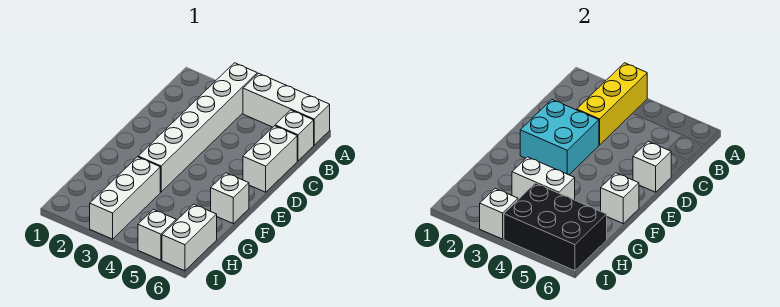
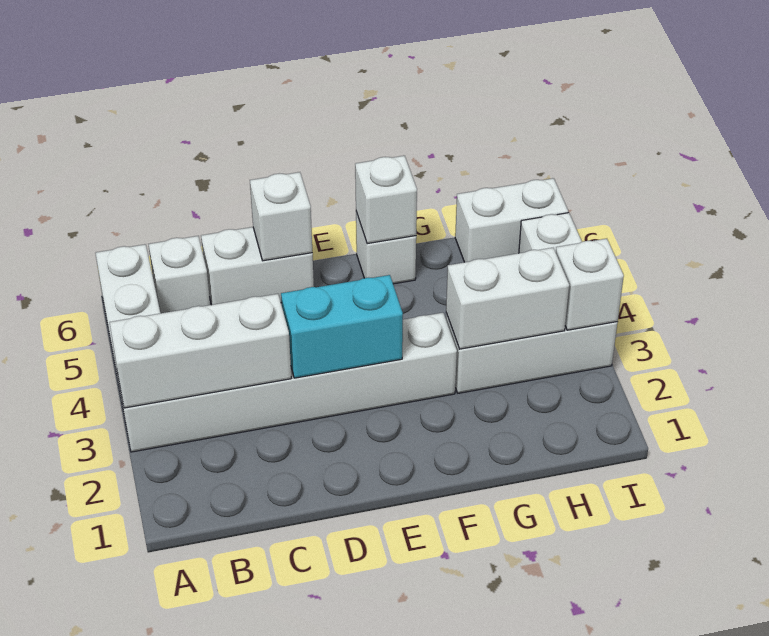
yellow brick A3:C3 level 2 -> white brick A3:C3 level 2
cyan brick D2:E3 level 2 -> cyan brick D3:E3 level 2
white brick G3:G4 level 2 -> white brick G3:H3 level 2
black brick H4:I6 level 2 -> none

